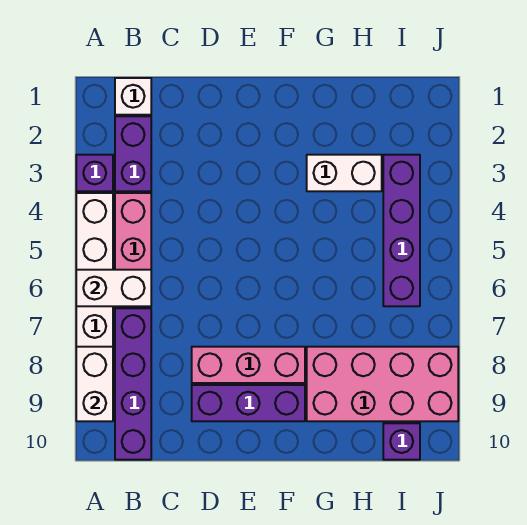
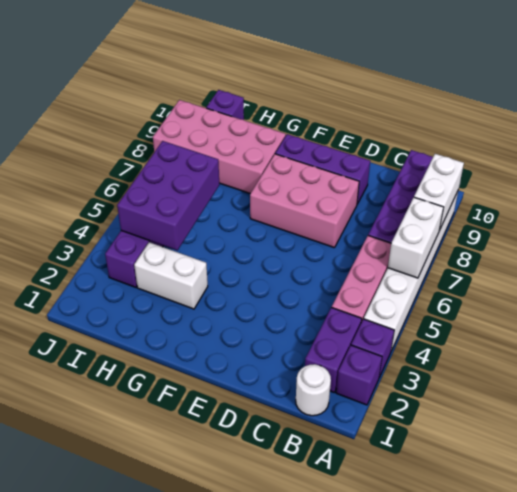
none -> purple brick A2 level 1
white brick A6:B6 level 2 -> white brick A6:A7 level 2
white brick B1 level 1 -> white round brick B1 level 1
pink brick D8:F8 level 1 -> pink brick D7:F8 level 1
none -> purple brick H4:I6 level 2

